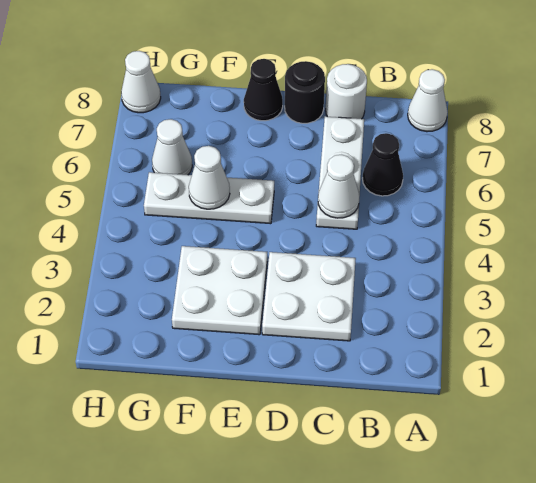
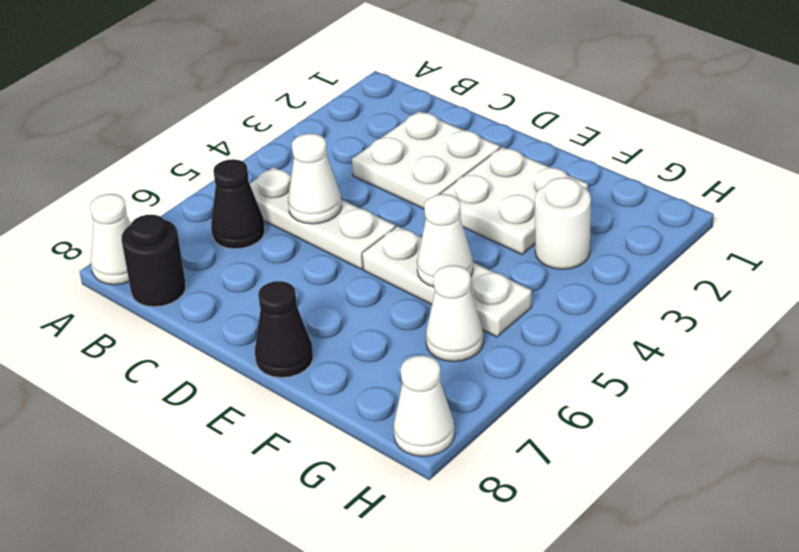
white plate C5:C7 level 1 -> white plate B5:D5 level 1
white round brick C8 level 1 -> white round brick G3 level 1
black round brick D8 level 1 -> black round brick B8 level 1

